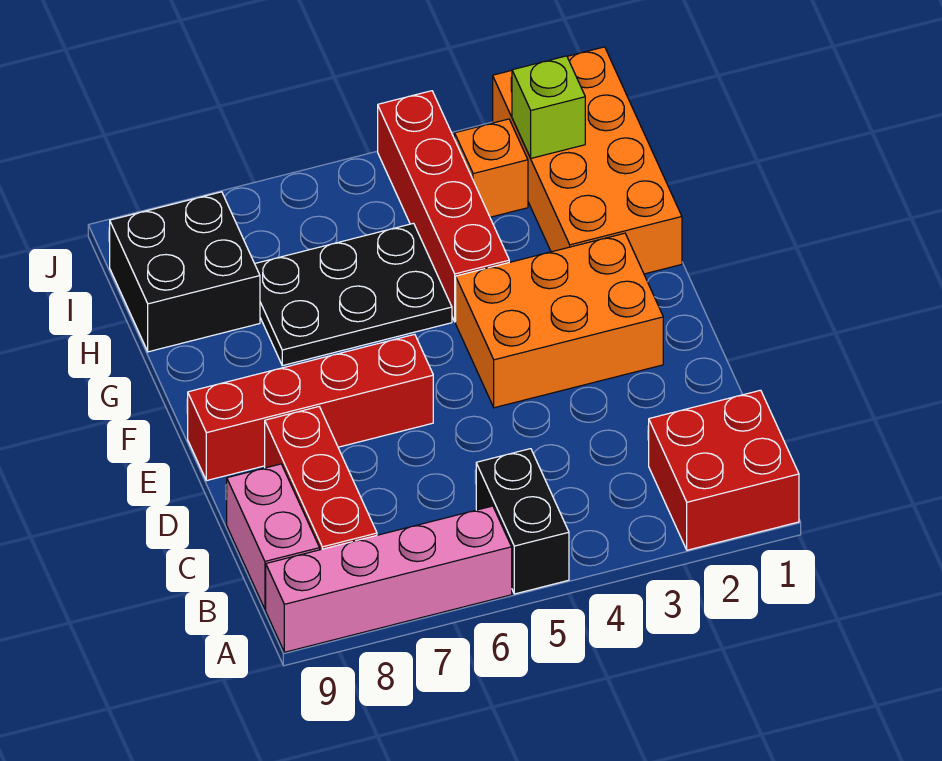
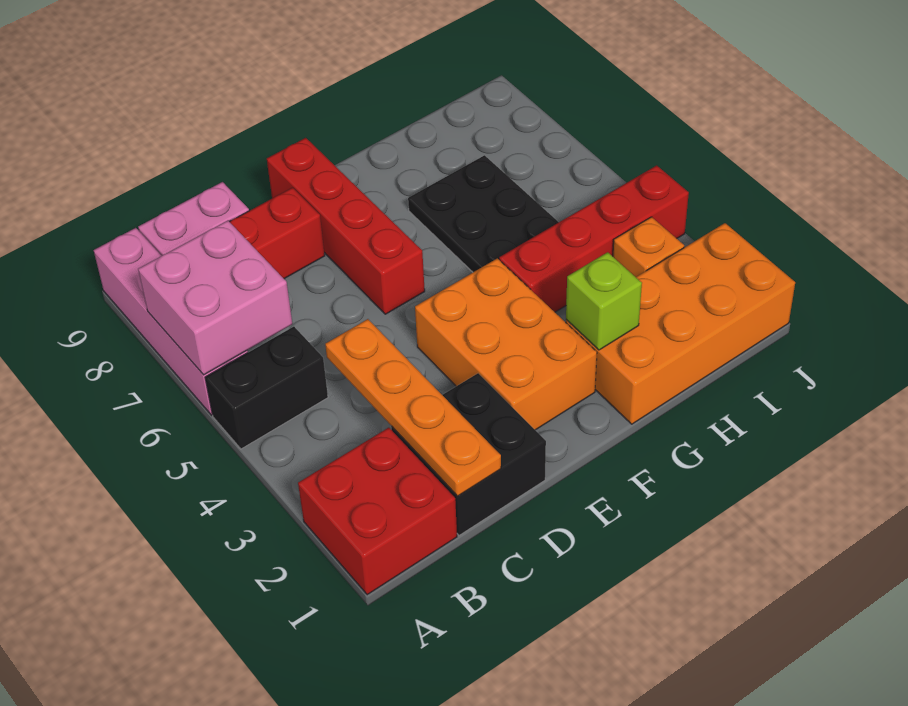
none -> pink brick A6:B7 level 2
none -> orange plate C1:C4 level 2
black brick H8:I9 level 1 -> black brick C1:D2 level 1
lime brick I2 level 2 -> lime brick G2 level 2

